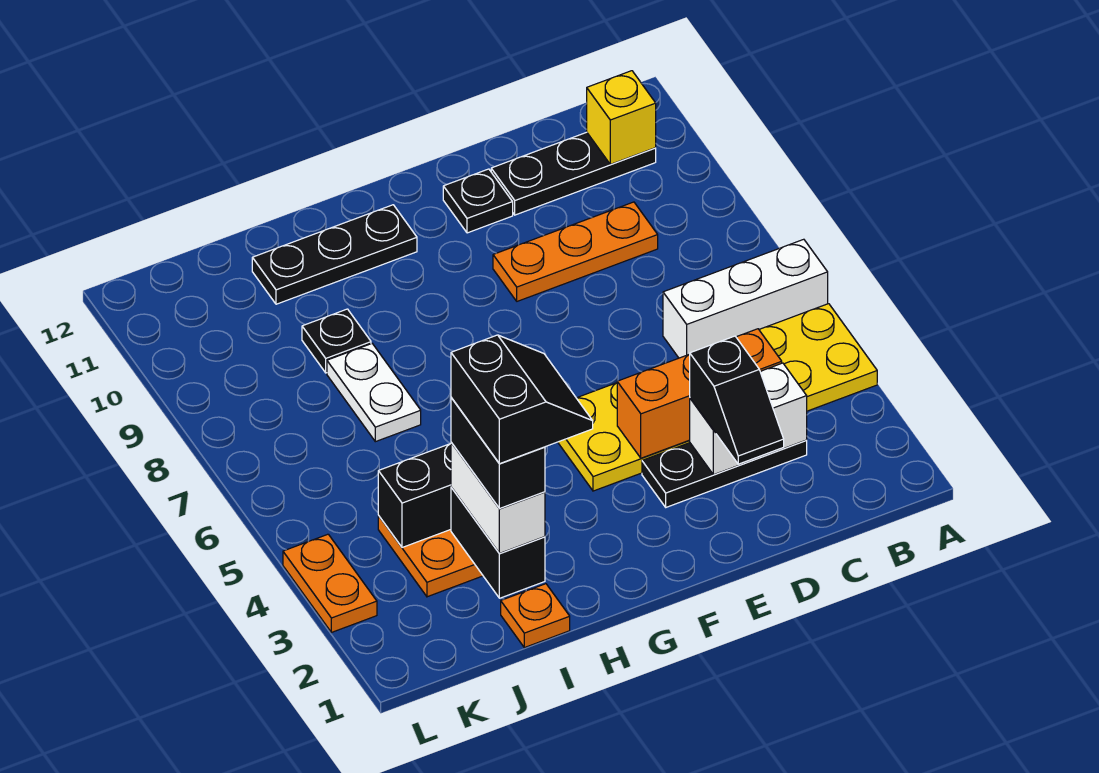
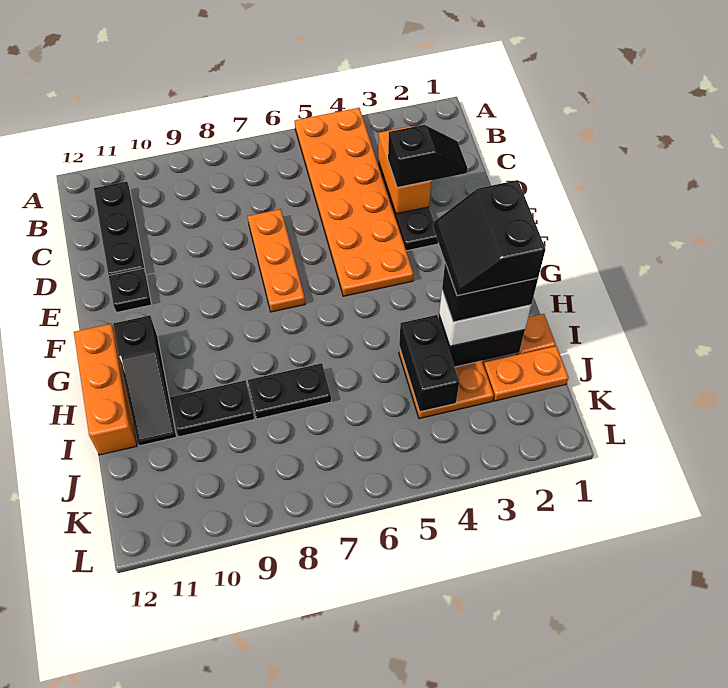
yellow plate A4:F5 level 1 -> orange plate A4:F5 level 1
white brick A6:C6 level 1 -> none
yellow brick B11 level 2 -> none
white brick C3:D3 level 2 -> orange brick C3:D3 level 2
orange brick C4:E4 level 2 -> orange brick G12:I12 level 1
orange plate C9:E9 level 1 -> orange plate D7:F7 level 1
black plate G11:I11 level 1 -> black slope G11:I11 level 1 top G
black slope H2:I3 level 5 top I -> black slope H2:I3 level 5 top 2
white plate I7:I8 level 1 -> black plate I7:I8 level 1
black plate I9 level 1 -> black plate I9:I10 level 1
orange plate L3:L4 level 1 -> orange plate J1:J2 level 1

